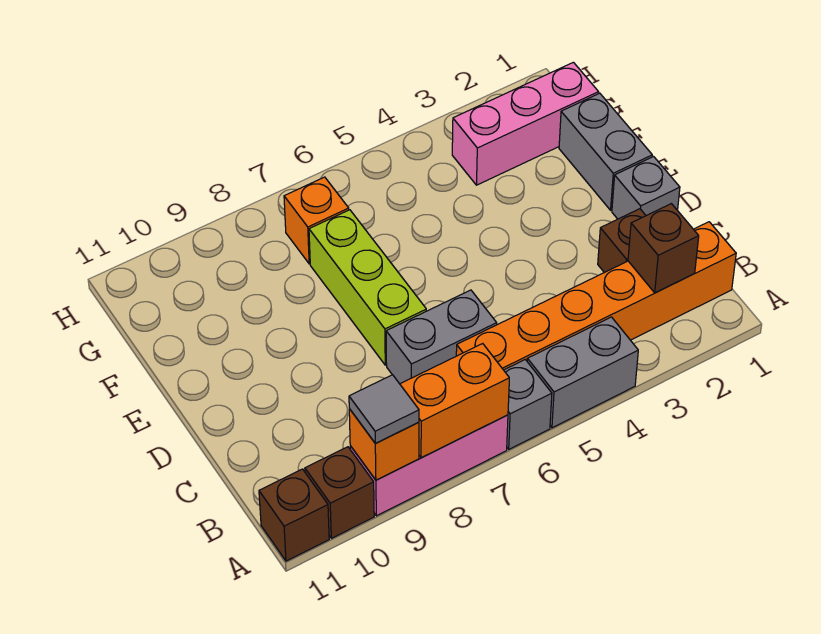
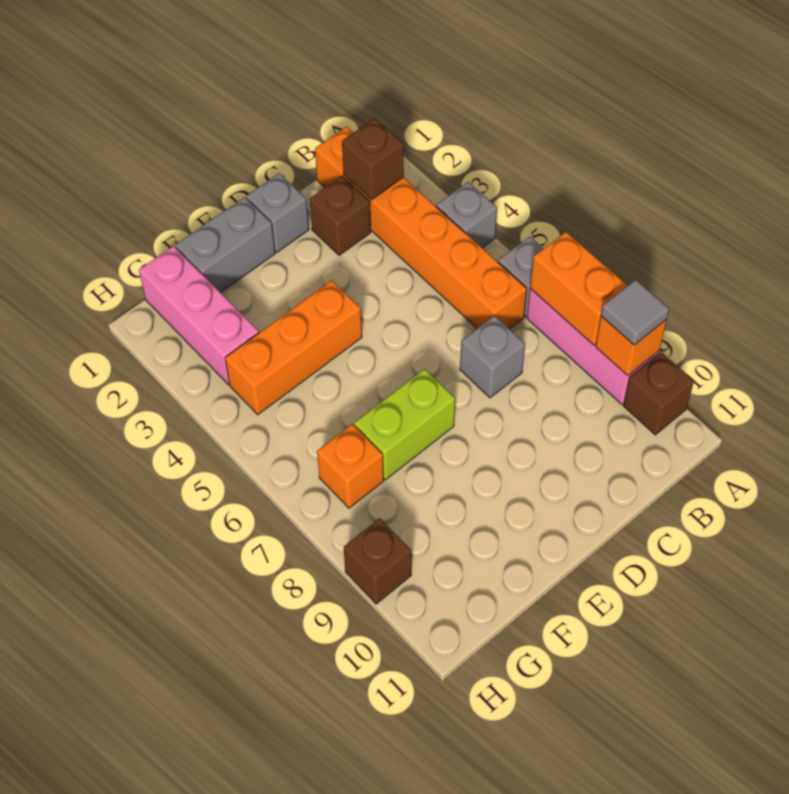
grey brick A4:A5 level 1 -> grey brick A4 level 1
brown brick A11 level 1 -> brown brick H9 level 1
grey brick C6:C7 level 1 -> grey brick C7 level 1
lime brick D7:F7 level 1 -> lime brick E7:F7 level 1
none -> orange brick E4:G4 level 1

